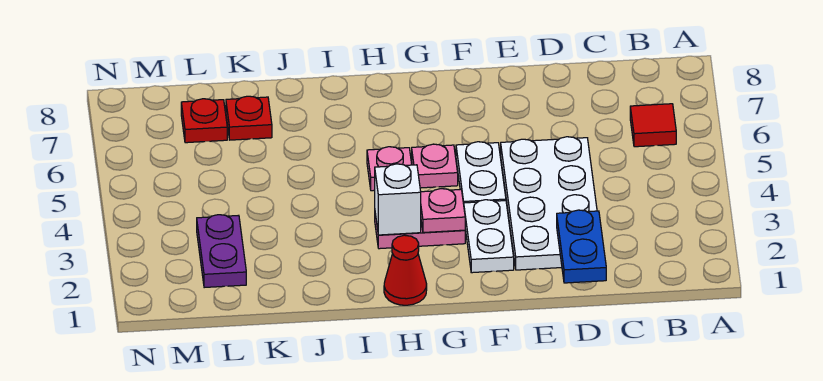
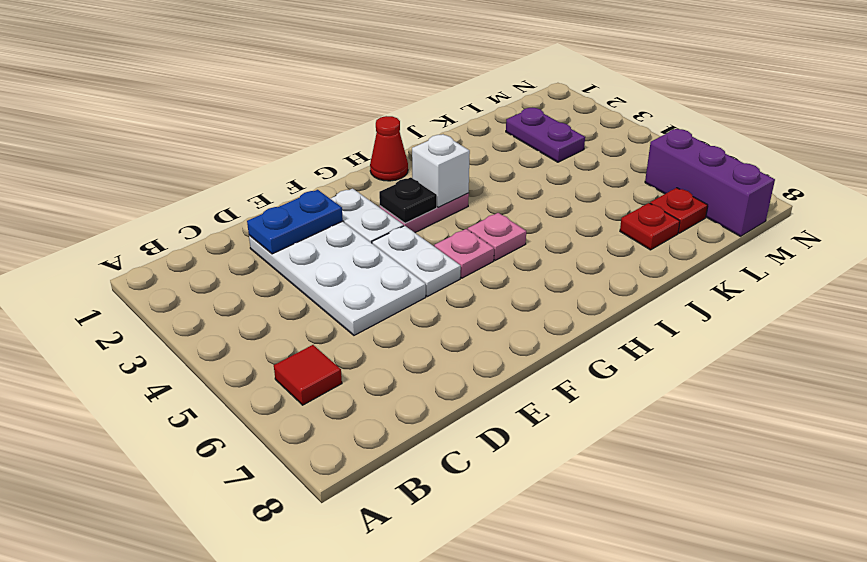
blue plate D1:D2 level 2 -> blue plate D2:E2 level 2
pink plate G3 level 2 -> black plate G3 level 2
none -> purple brick M6:M8 level 1

